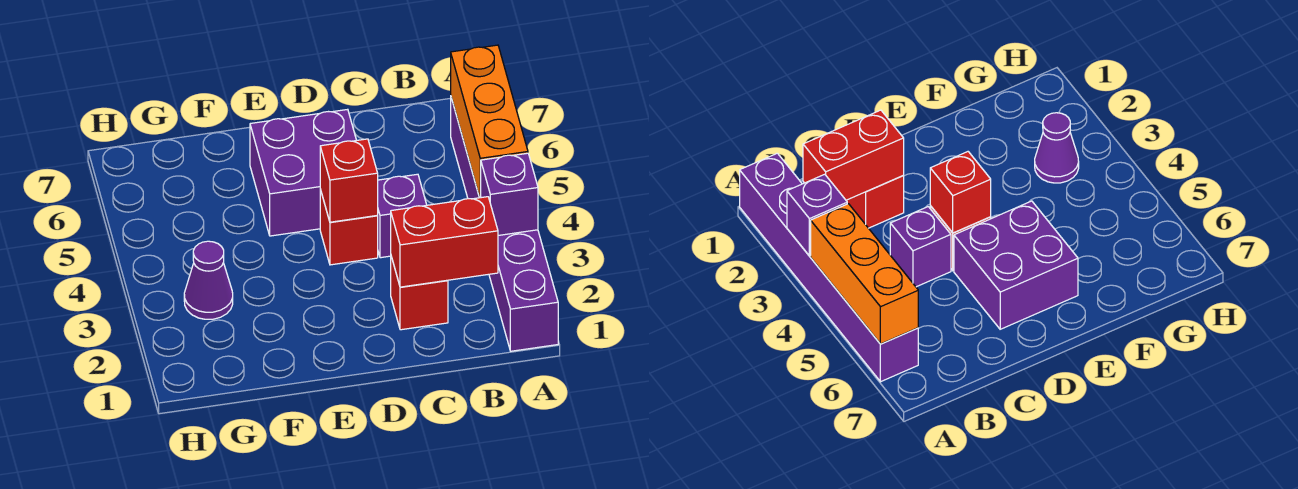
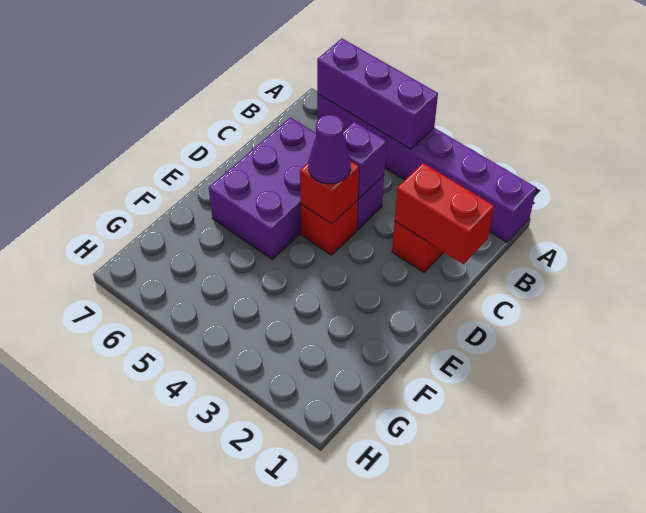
purple brick A3 level 2 -> purple brick C4 level 2
orange brick A4:A6 level 2 -> purple brick A4:A6 level 2
red brick B2:C2 level 2 -> red brick C1:C2 level 2
purple brick D5:E6 level 1 -> purple brick C5:E6 level 1
purple cone G3 level 1 -> purple cone D4 level 3

